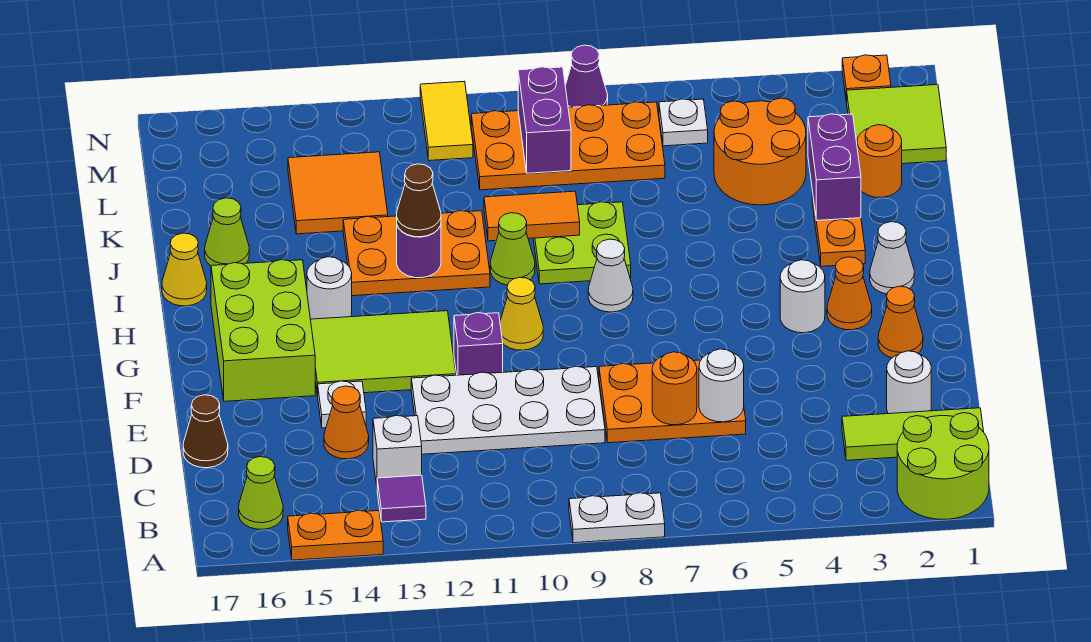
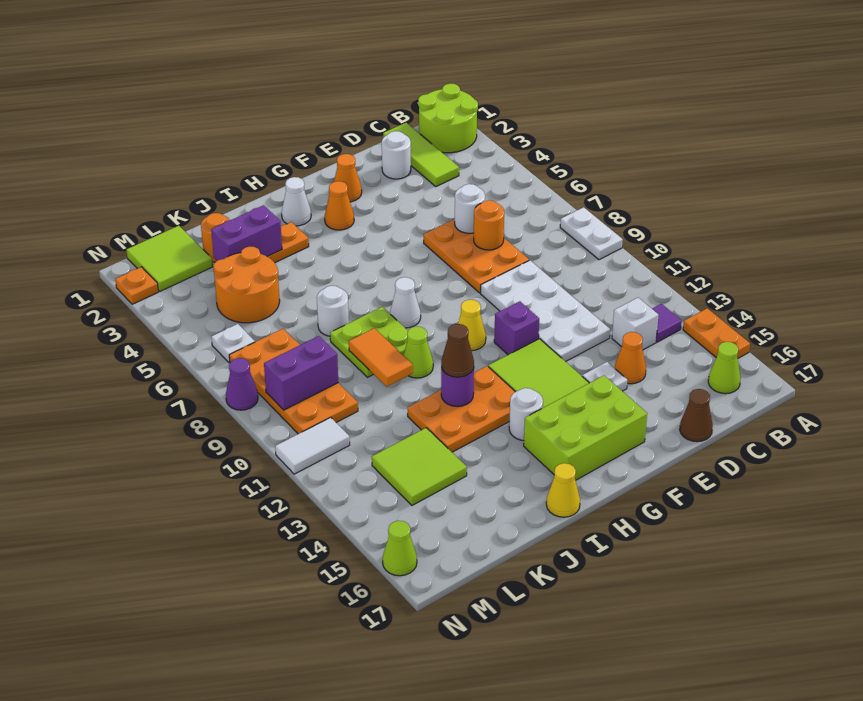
white round brick G4 level 1 -> white round brick J7 level 1
orange plate I11:J13 level 1 -> orange plate H12:J13 level 1
lime cone J16 level 1 -> lime cone N16 level 1
orange tile K13:L14 level 1 -> lime tile K13:L14 level 1
yellow tile M11:N11 level 1 -> white tile M11:N11 level 1

